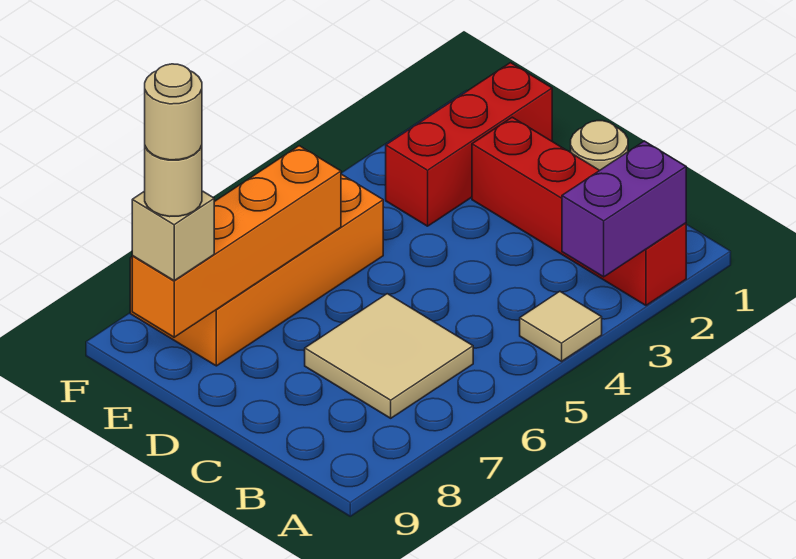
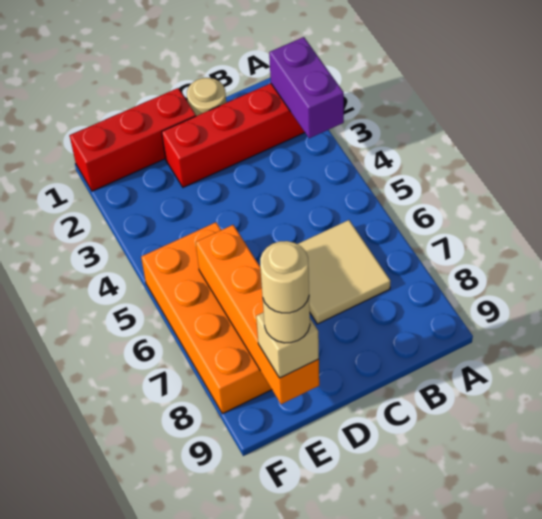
tan tile A4 level 1 -> none
red brick E1:E3 level 1 -> red brick D1:F1 level 1

